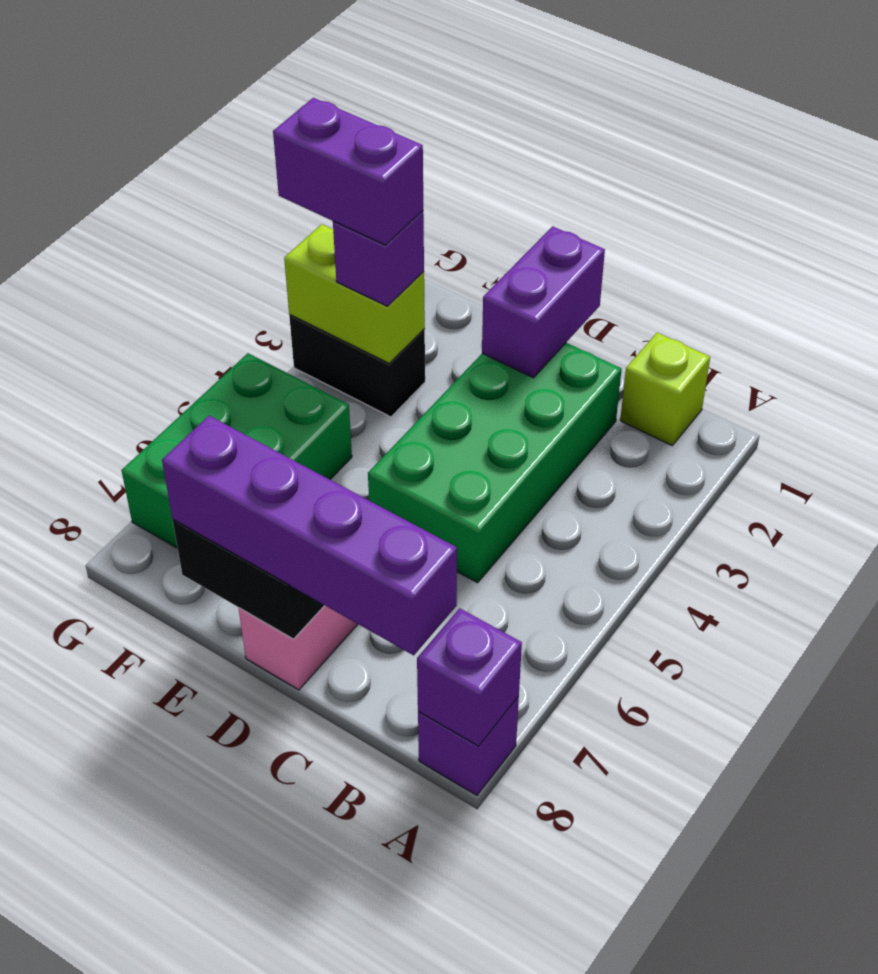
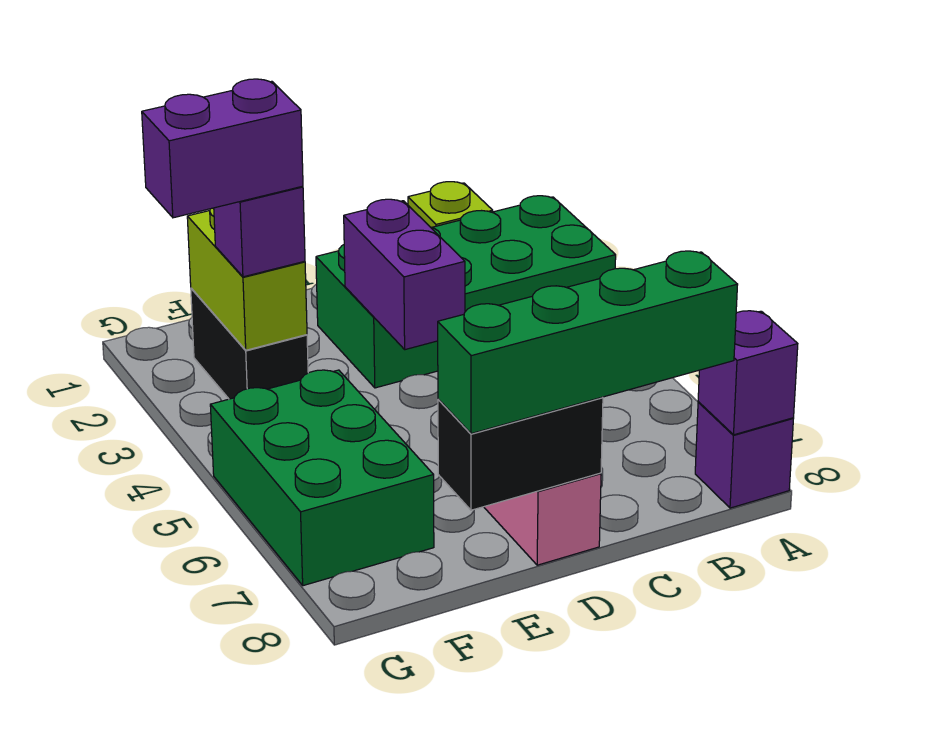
purple brick B8:E8 level 3 -> green brick B8:E8 level 3
green brick C2:D5 level 1 -> green brick A2:D3 level 1
purple brick D1:D2 level 2 -> purple brick D3:D4 level 2
black brick F3:G3 level 1 -> black brick F2:F3 level 1
lime brick F3:G3 level 2 -> lime brick F2:F3 level 2

